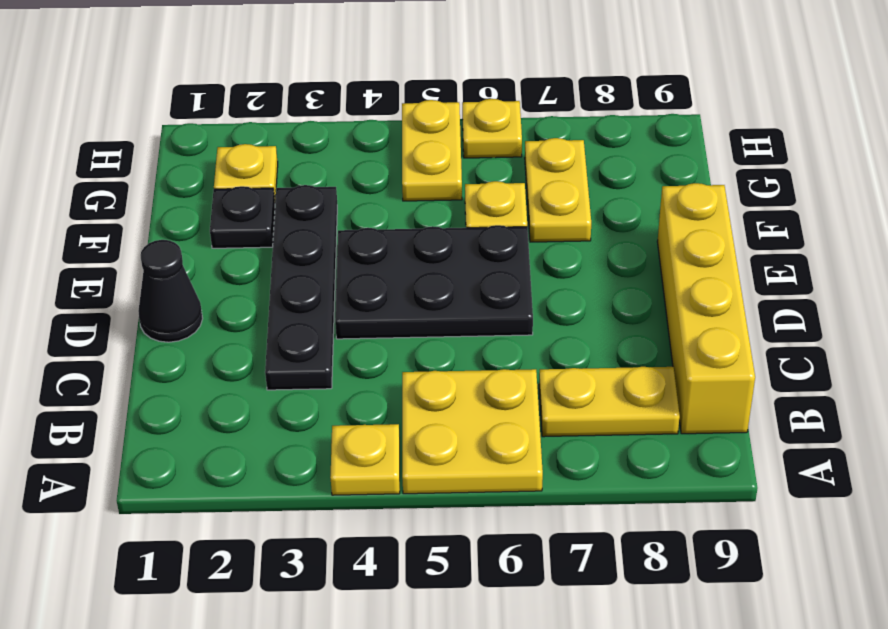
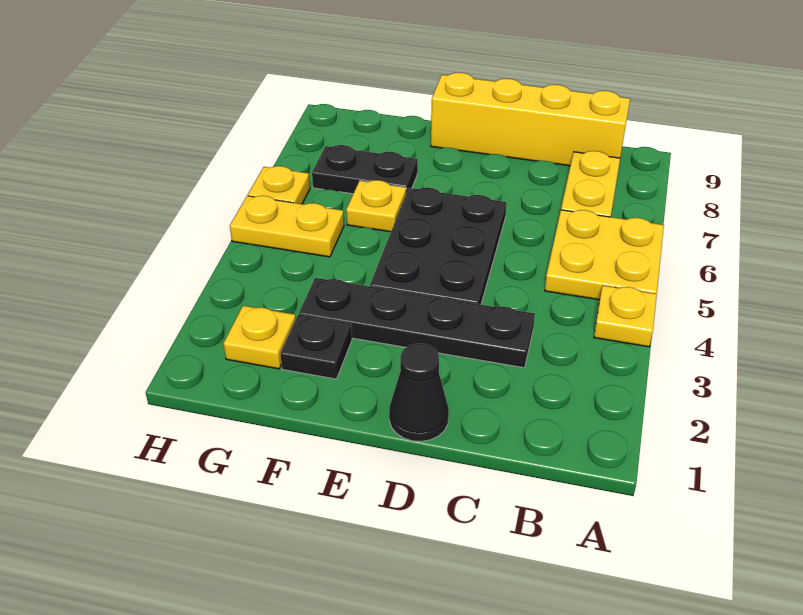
yellow plate F7:G7 level 1 -> black plate F7:G7 level 1

